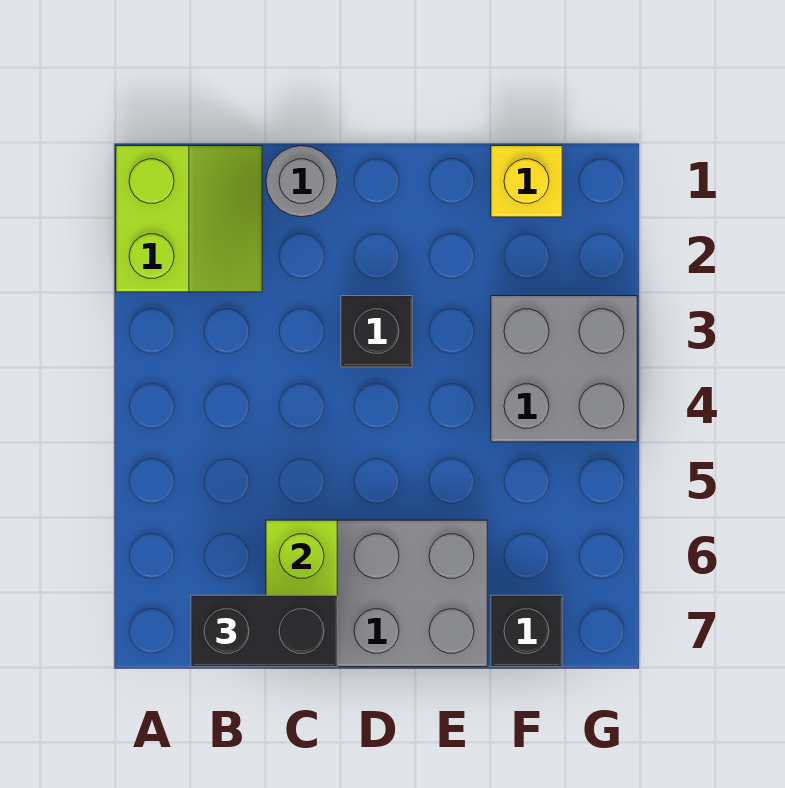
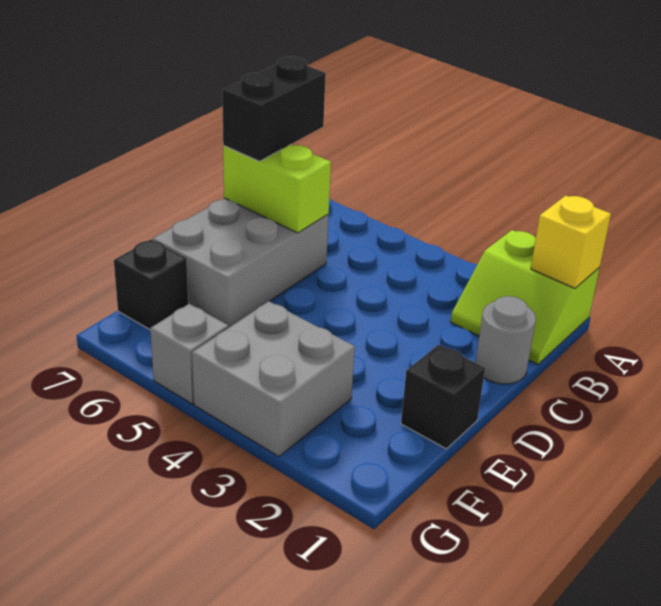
black brick D3 level 1 -> black brick E1 level 1
yellow brick F1 level 1 -> yellow brick A1 level 2
none -> grey brick G5 level 1

